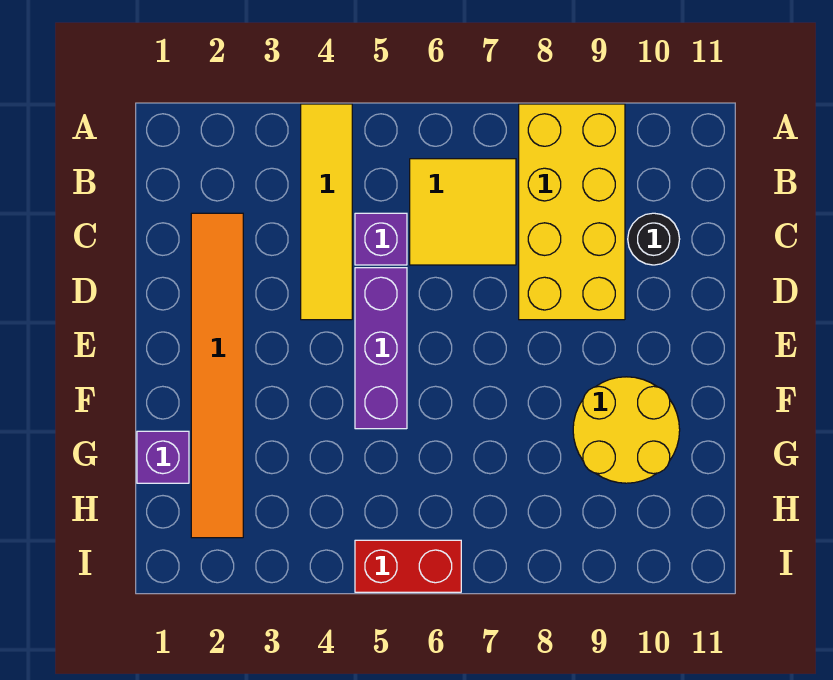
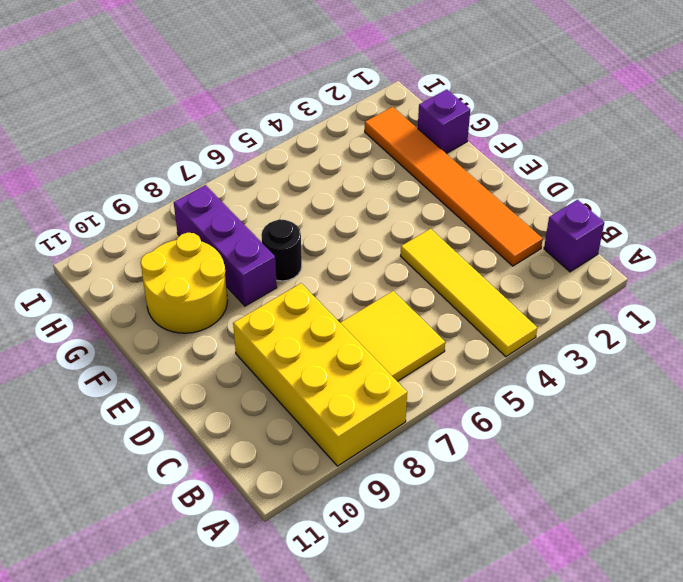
purple brick C5 level 1 -> purple brick B1 level 1
black round brick C10 level 1 -> black round brick F7 level 1
purple brick D5:F5 level 1 -> purple brick F8:H8 level 1
red brick I5:I6 level 1 -> none

